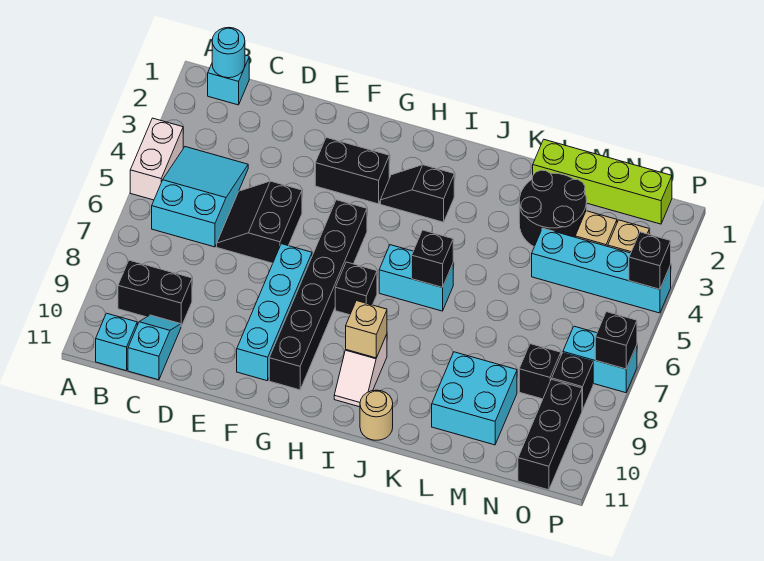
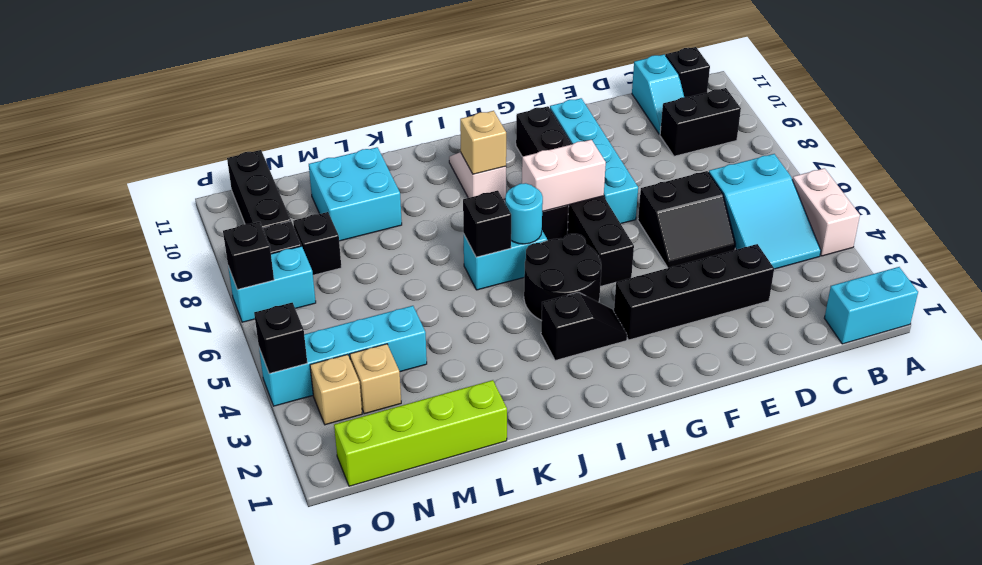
cyan brick B1 level 1 -> cyan brick A1:B1 level 1
cyan round brick B1 level 2 -> cyan round brick I6 level 2
cyan brick B11 level 1 -> black brick B11 level 1
black slope D5:E6 level 1 top E -> black slope D5:E6 level 1 top 6
black brick F3:G3 level 1 -> black brick D3:G3 level 1
none -> white brick G7:H7 level 2
tan round brick J11 level 1 -> none
black round brick L2:M3 level 1 -> black round brick H4:I5 level 1

